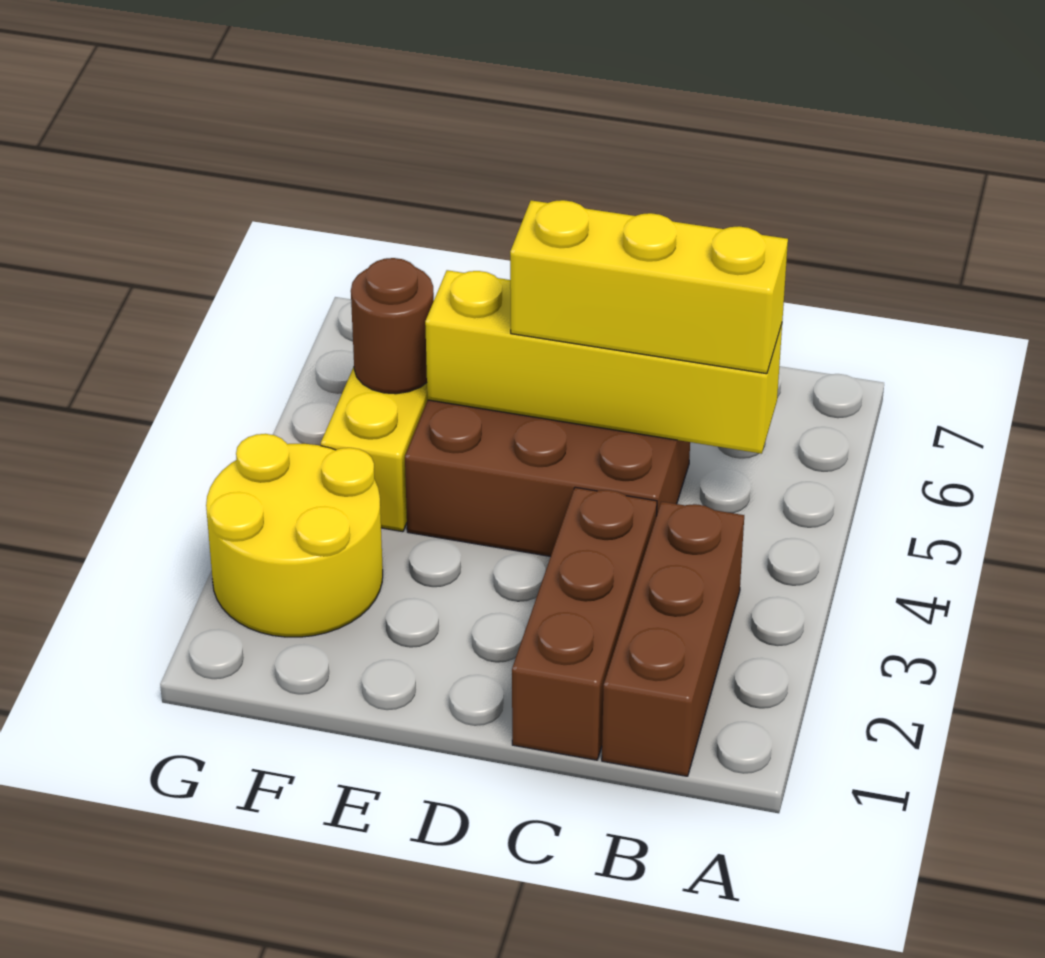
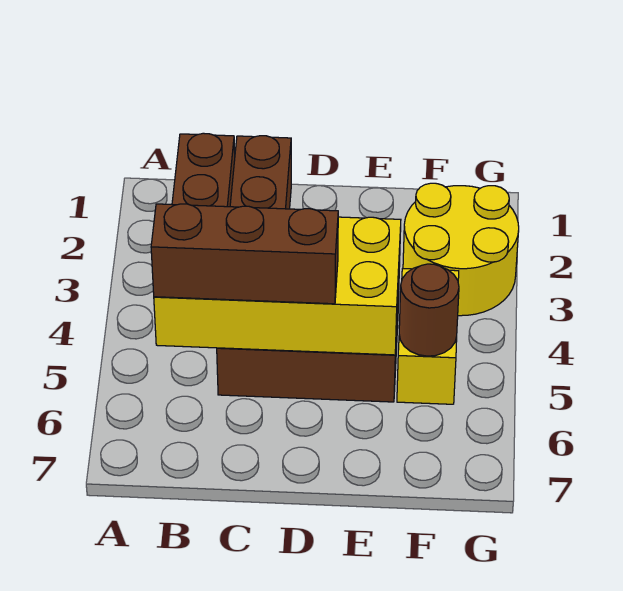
yellow brick B5:E5 level 2 -> yellow brick B4:E5 level 2
yellow brick B5:D5 level 3 -> brown brick B5:D5 level 3

